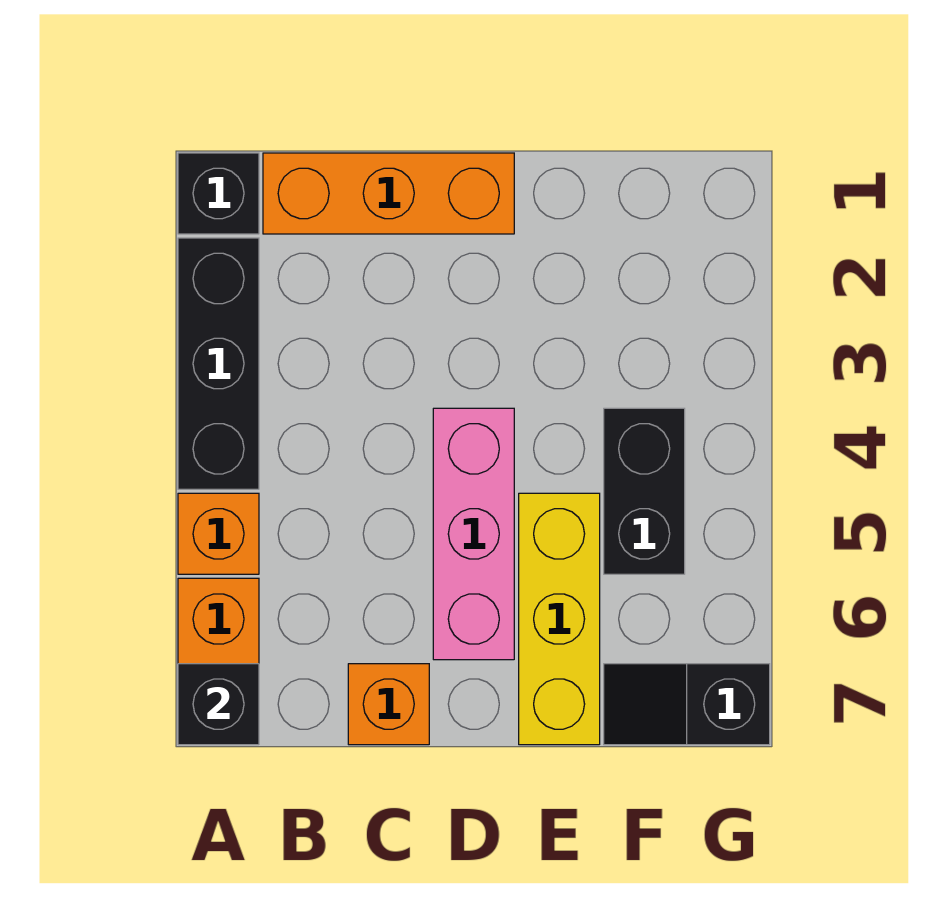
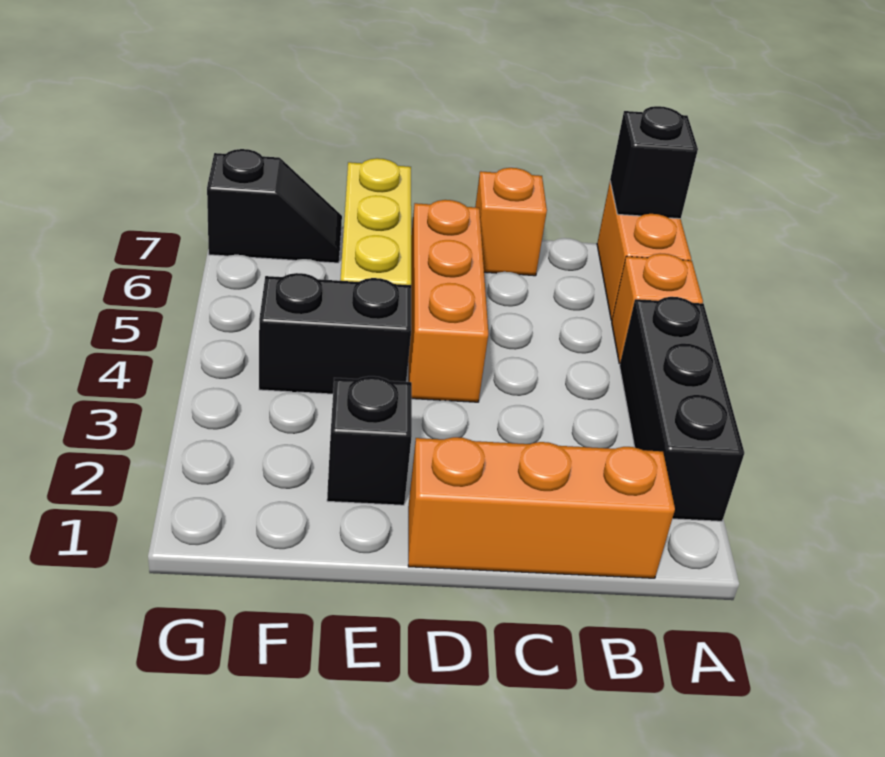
black brick A1 level 1 -> black brick E2 level 1
pink brick D4:D6 level 1 -> orange brick D4:D6 level 1
black brick F4:F5 level 1 -> black brick E4:F4 level 1

